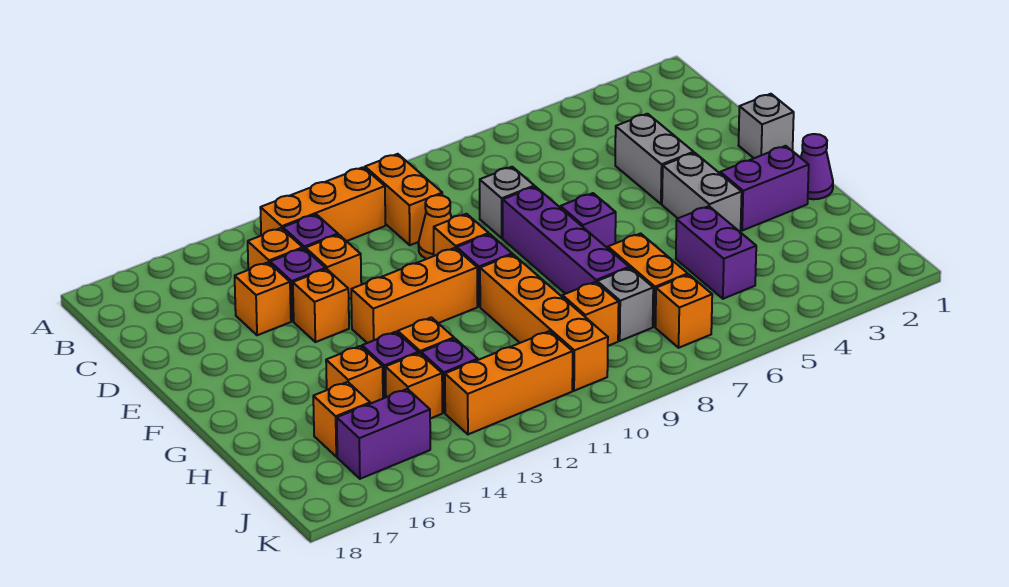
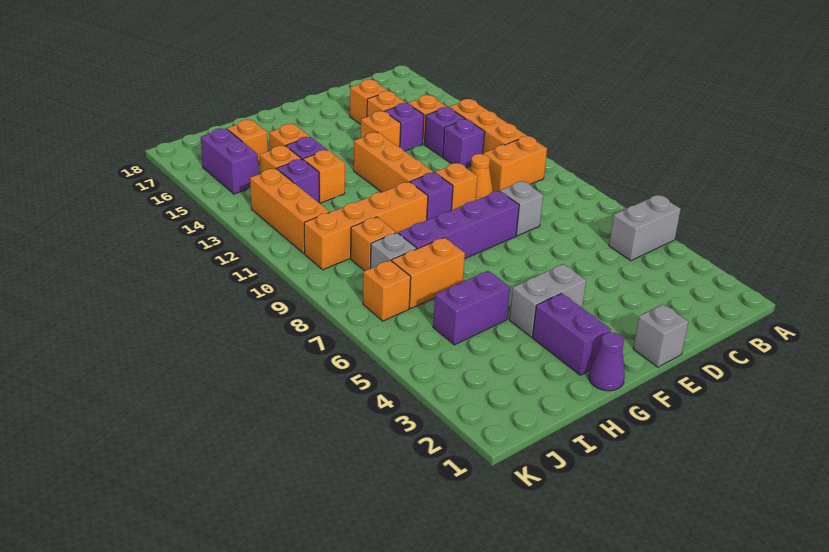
grey brick D4:E4 level 1 -> grey brick A5:B5 level 1
orange brick D13 level 1 -> orange brick D16 level 1
purple brick F7 level 1 -> purple brick C12 level 1

